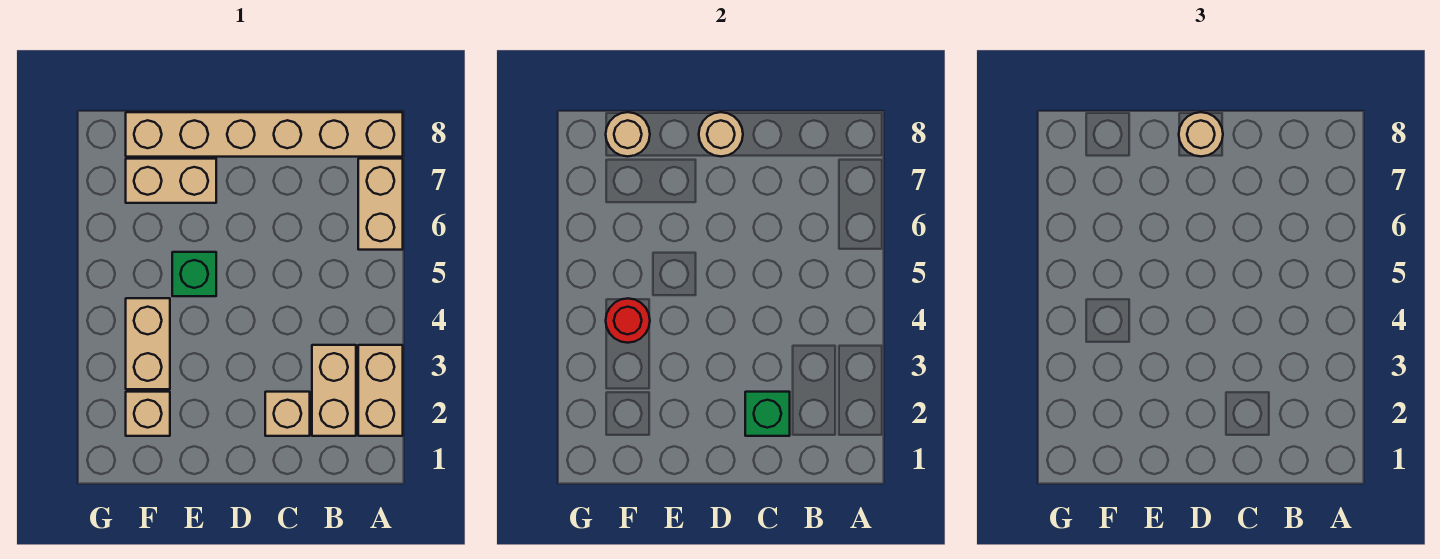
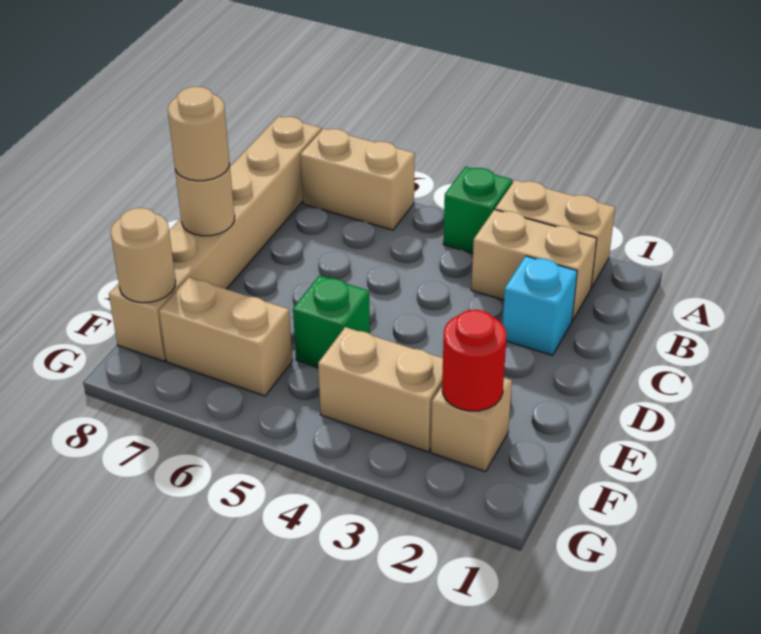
tan brick C2 level 1 -> cyan brick C2 level 1
green brick C2 level 2 -> green brick A4 level 1
tan brick E7:F7 level 1 -> tan brick F6:F7 level 1
red round brick F4 level 2 -> red round brick F2 level 2

